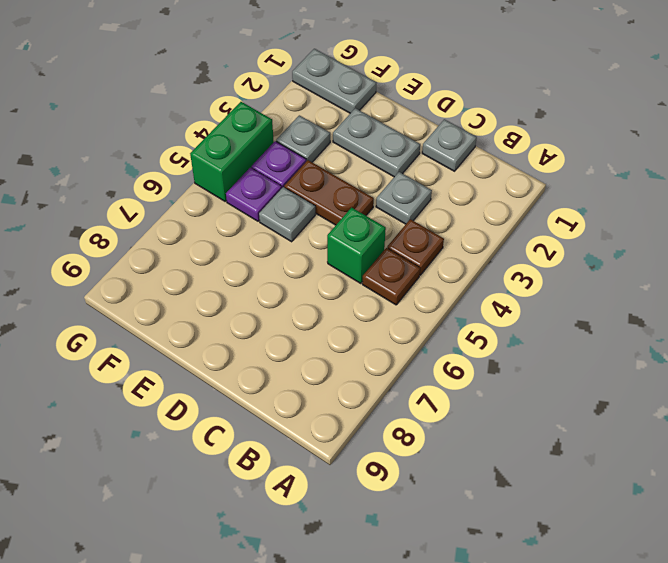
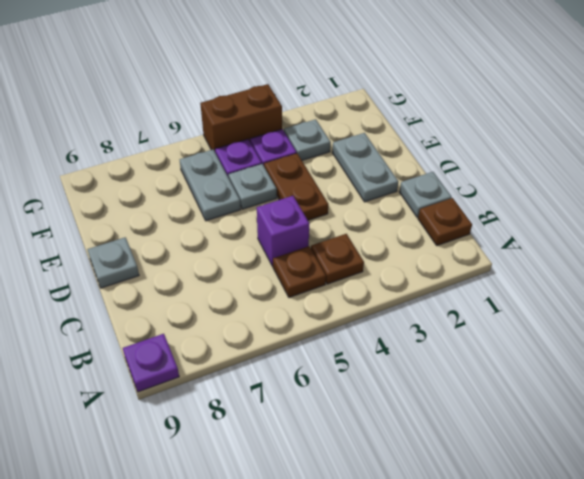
none -> purple plate A9 level 1
none -> brown plate B1 level 1
grey plate C3 level 1 -> grey plate D9 level 1
green brick C5 level 1 -> purple brick C5 level 1
grey plate F1:G1 level 1 -> grey plate E6:F6 level 1
green brick G4:G5 level 1 -> brown brick G4:G5 level 1

